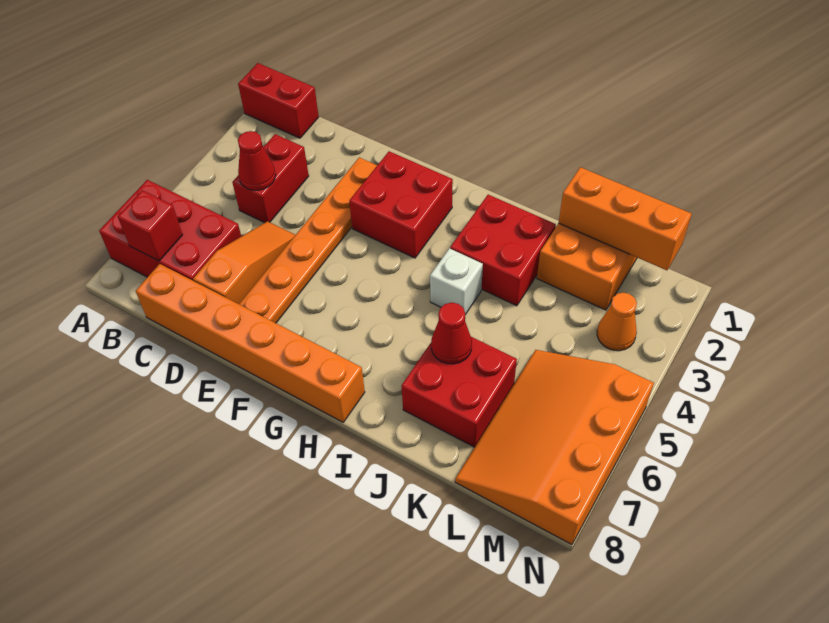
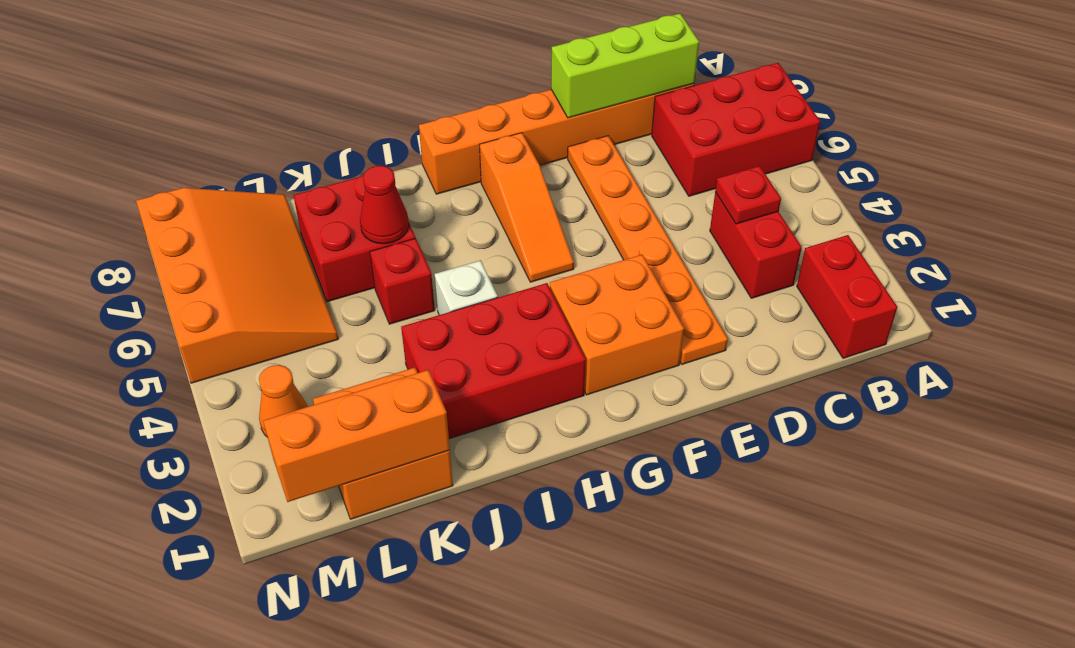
red brick A1:B1 level 1 -> red brick B1:B2 level 1
red brick B7 level 2 -> red brick J5 level 1
red cone C4 level 2 -> red plate C4 level 2
none -> lime brick C8:E8 level 2
orange slope D5:D7 level 1 top 7 -> orange slope G5:G7 level 1 top 7
red brick F2:G3 level 1 -> orange brick F2:G3 level 1
red brick I2:J3 level 1 -> red brick H2:J3 level 1

